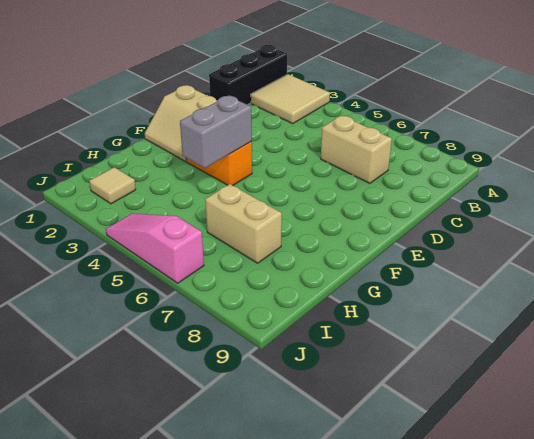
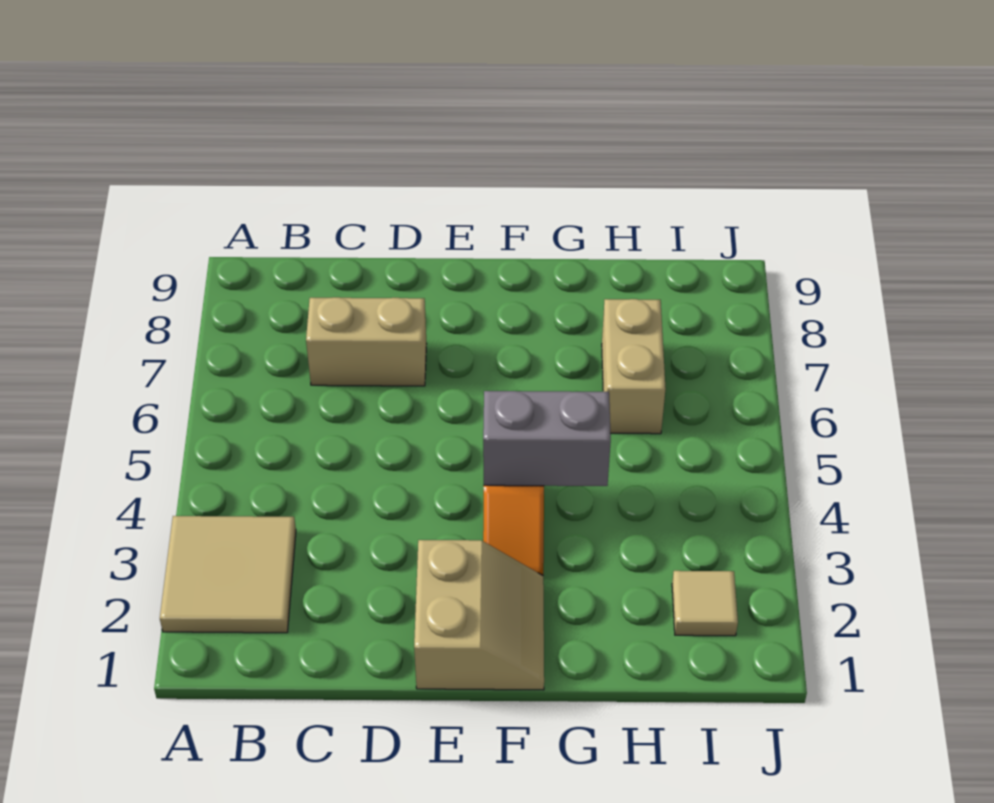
black brick A1:C1 level 1 -> none
tan brick C6:C7 level 1 -> tan brick C7:D7 level 1
pink slope J4:J6 level 1 top 6 -> none

